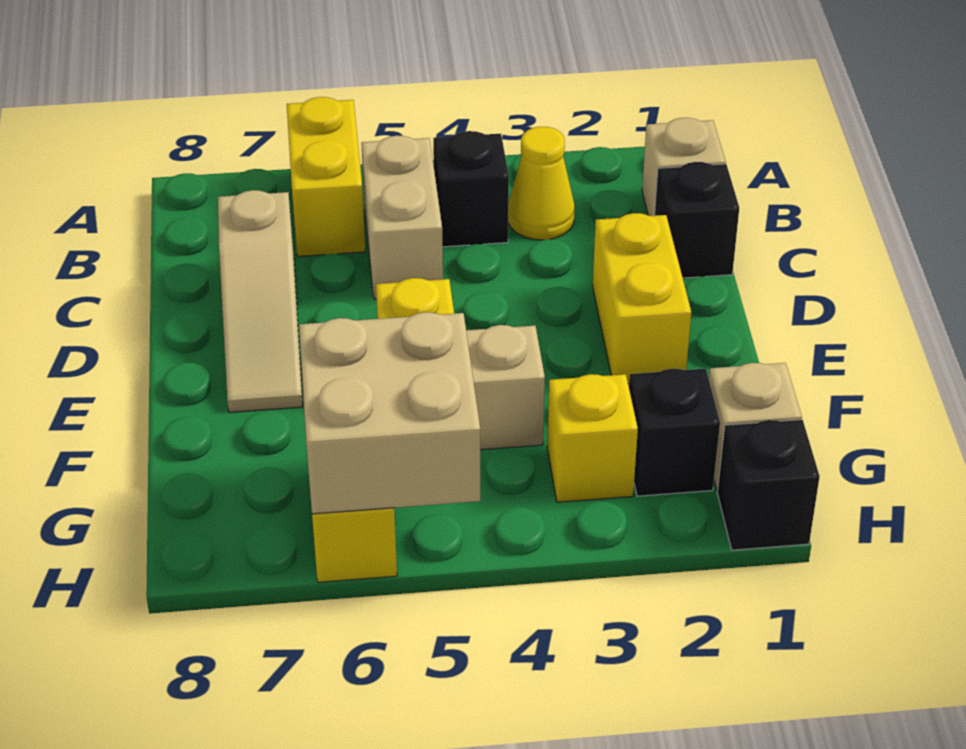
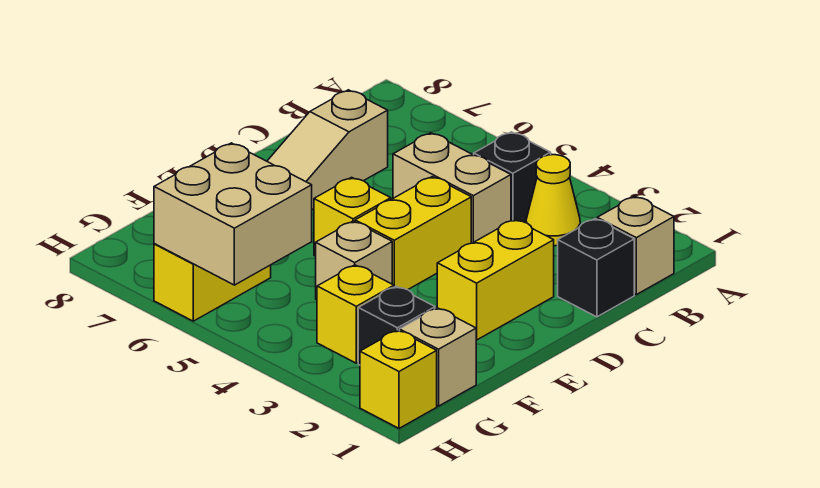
yellow brick A6:B6 level 1 -> yellow brick D4:E4 level 1
tan brick B5:C5 level 1 -> tan brick C4:C5 level 1
black brick H1 level 1 -> yellow brick H1 level 1

